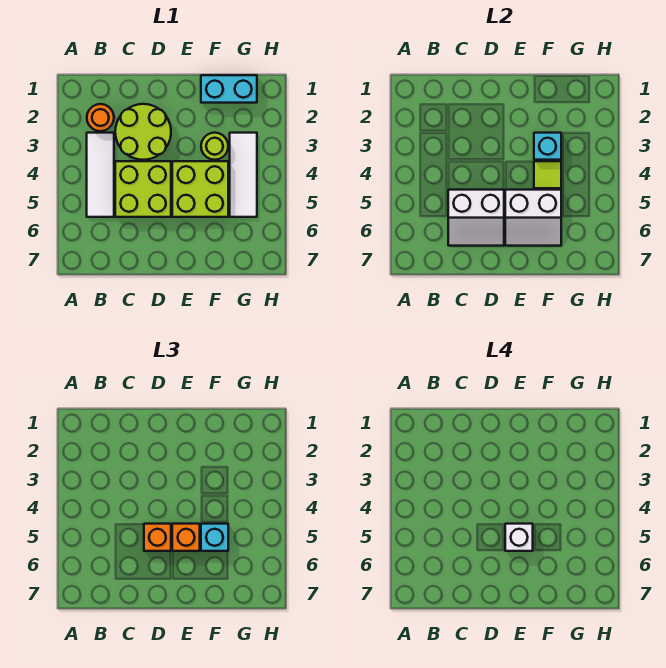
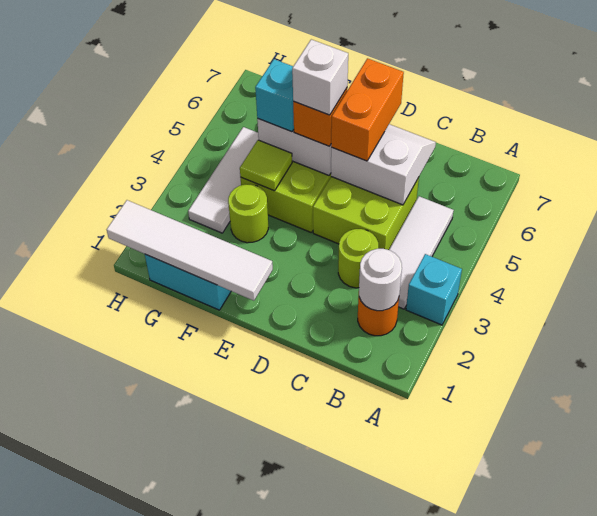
none -> white round brick B2 level 2
lime round brick C2:D3 level 1 -> lime round brick C3 level 1
orange brick D5 level 3 -> orange brick D5:D6 level 3
none -> white tile E1:H1 level 2
cyan brick F3 level 2 -> cyan brick A3 level 1

